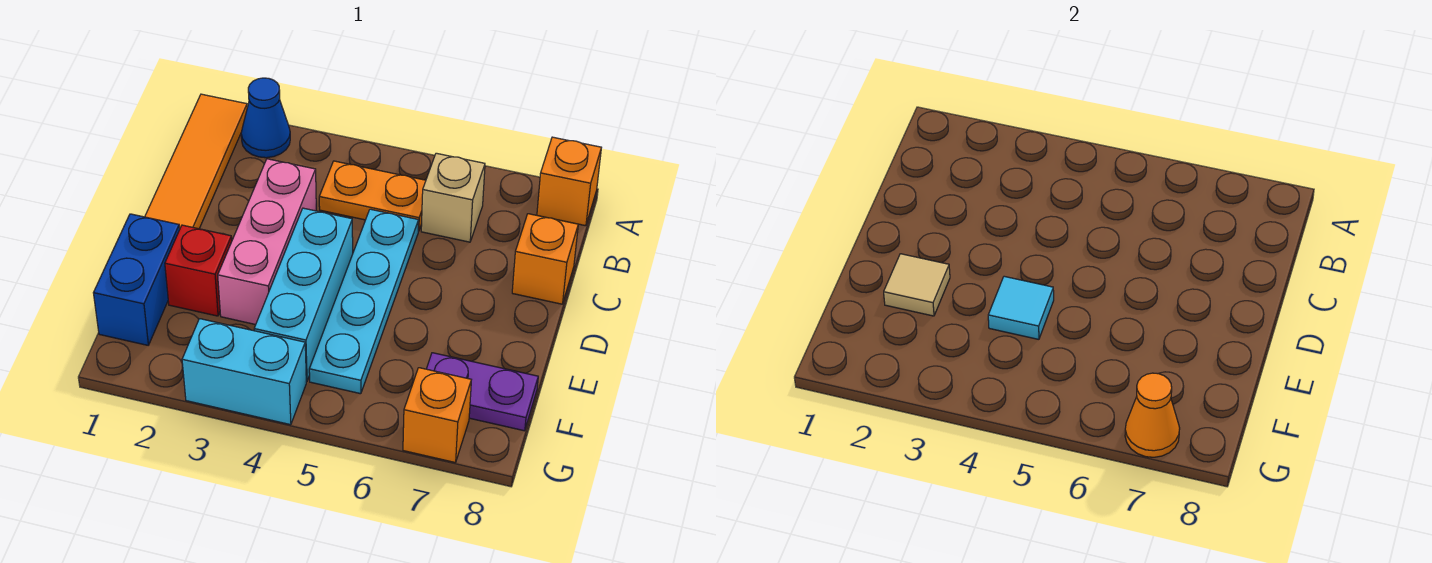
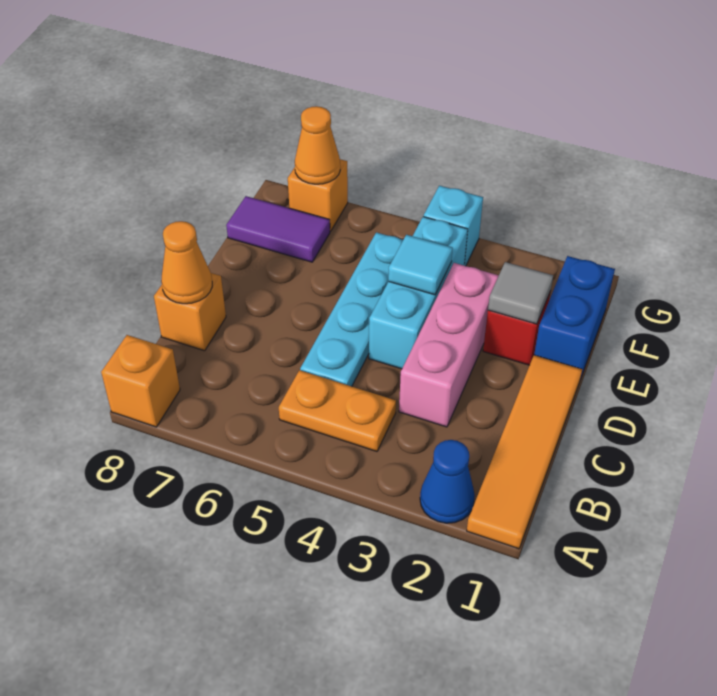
tan brick B6 level 1 -> none
none -> orange cone C8 level 2
tan tile E2 level 2 -> grey tile E2 level 2
purple plate F7:F8 level 1 -> purple tile F7:F8 level 1
cyan brick G3:G4 level 1 -> cyan brick G4 level 1

